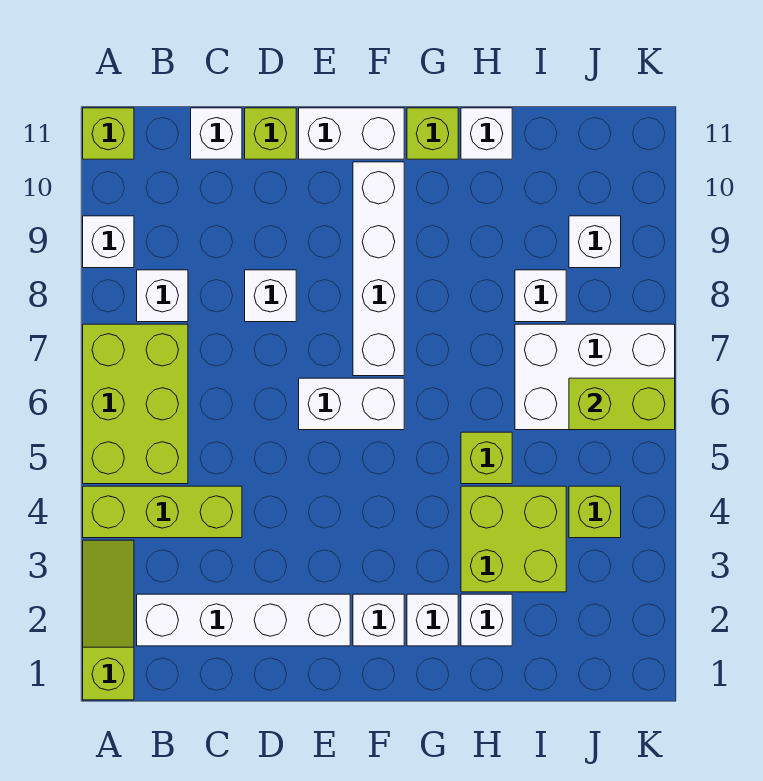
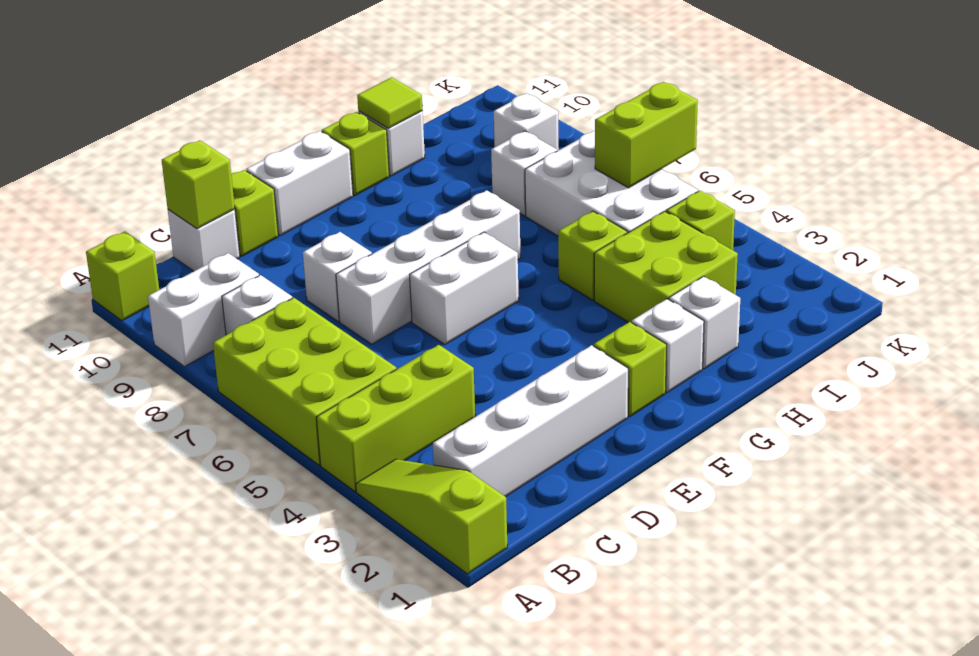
white brick A9 level 1 -> white brick A9:B9 level 1
none -> lime brick C11 level 2
white brick F2 level 1 -> lime brick F2 level 1
white brick F7:F10 level 1 -> white brick D7:G7 level 1
none -> lime tile H11 level 2
white brick I6:K7 level 1 -> white brick I5:J7 level 1

